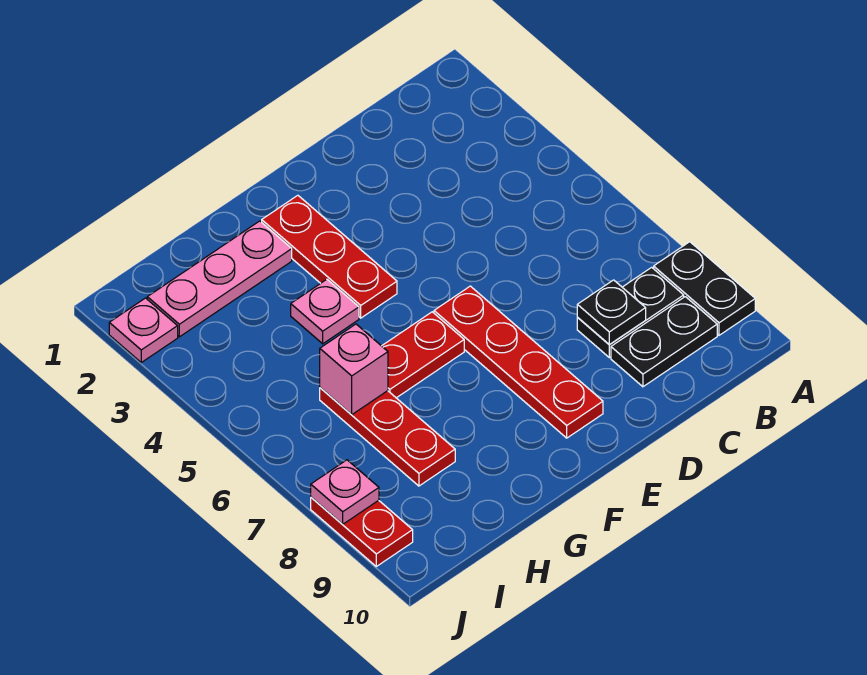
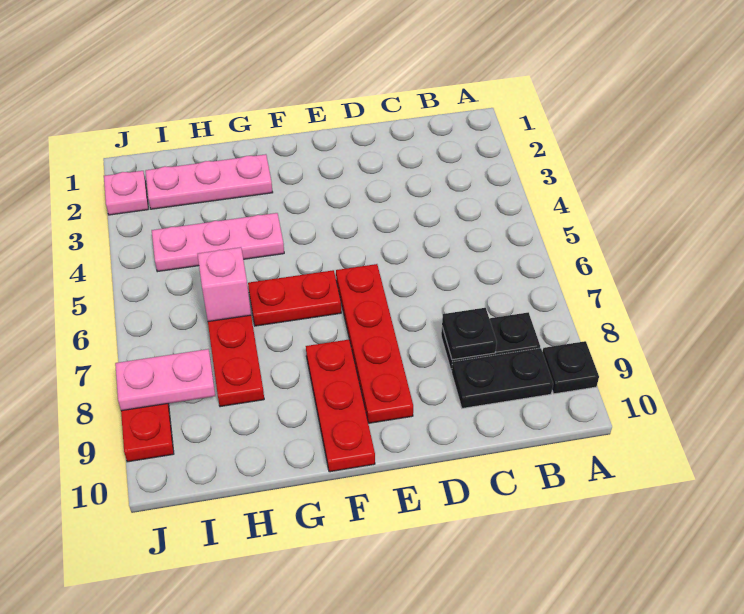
black plate A8:A9 level 1 -> black plate A9 level 1
red plate F2:F4 level 1 -> red plate F8:F10 level 1
pink plate G4 level 1 -> pink plate G4:I4 level 1
pink plate J8 level 2 -> pink plate I8:J8 level 2

